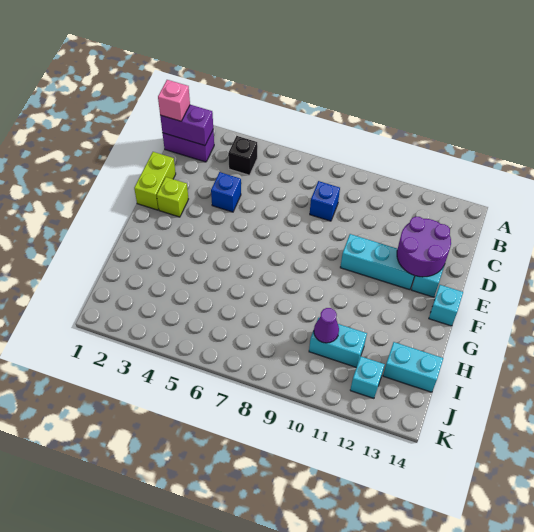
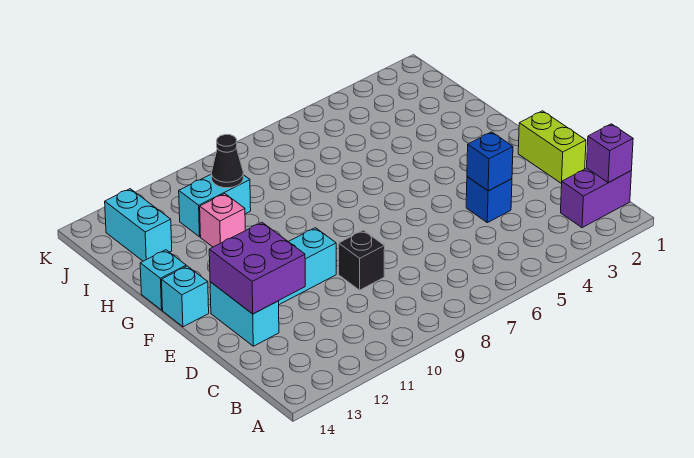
purple brick B1:B2 level 2 -> purple brick B1 level 2
pink brick B1 level 3 -> pink brick H11 level 1
black brick B4 level 1 -> black brick D9 level 1
blue brick C8 level 1 -> blue brick D4 level 2
purple round brick D12:E13 level 2 -> purple brick D12:E13 level 2
lime brick E2 level 1 -> none
purple cone I10 level 2 -> black cone I10 level 2
cyan brick I13:I14 level 1 -> cyan brick I13:J13 level 1
cyan brick J12 level 1 -> cyan brick G14 level 1

